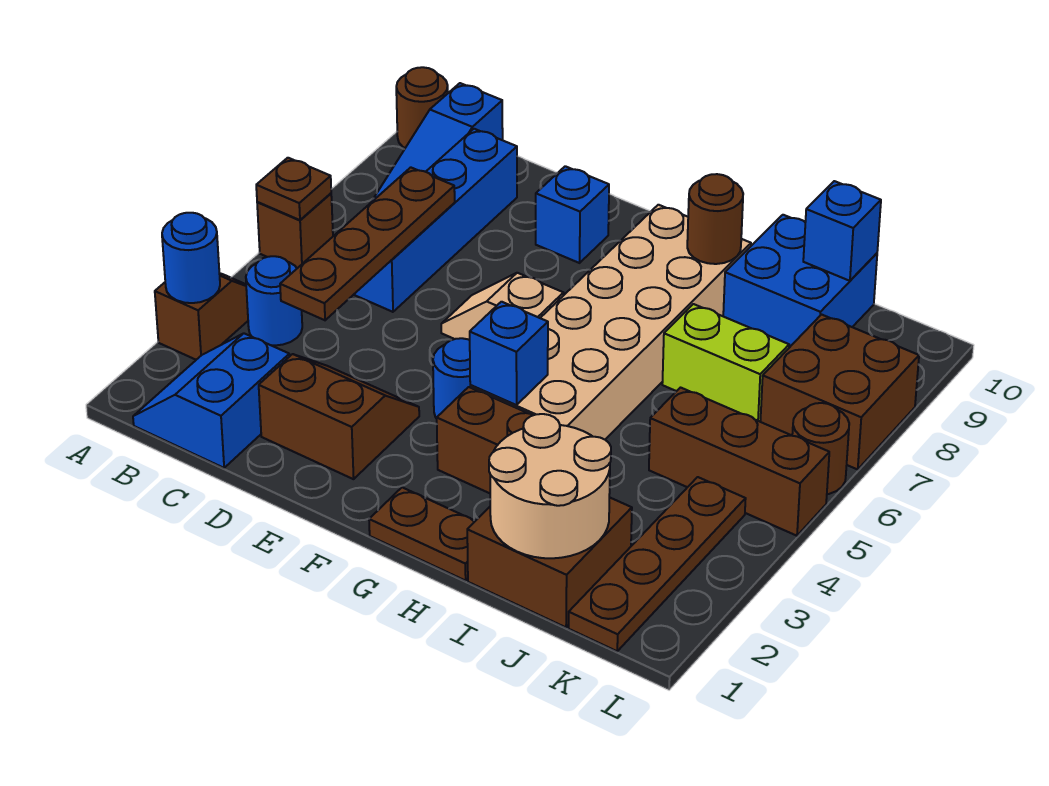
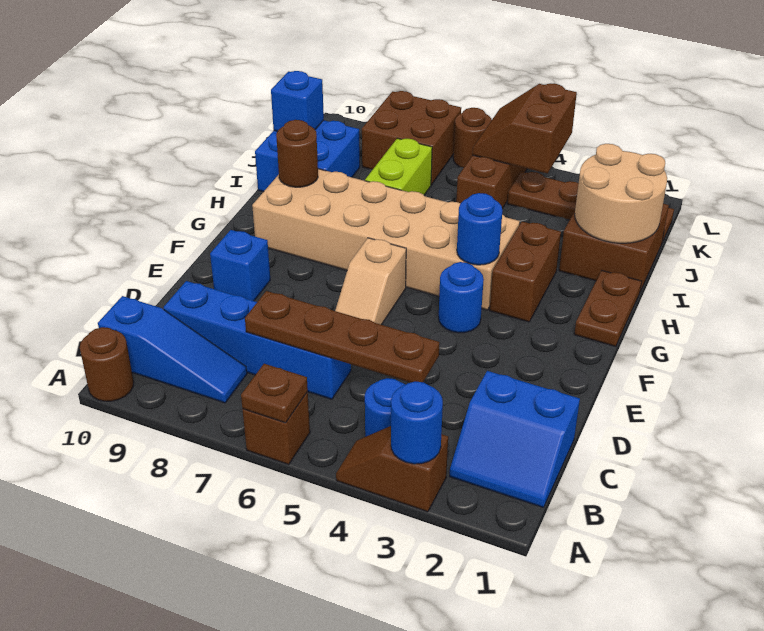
brown slope D2:E3 level 1 top 2 -> brown slope K4:L5 level 2 top 4
blue brick G4 level 2 -> blue round brick G4 level 2

